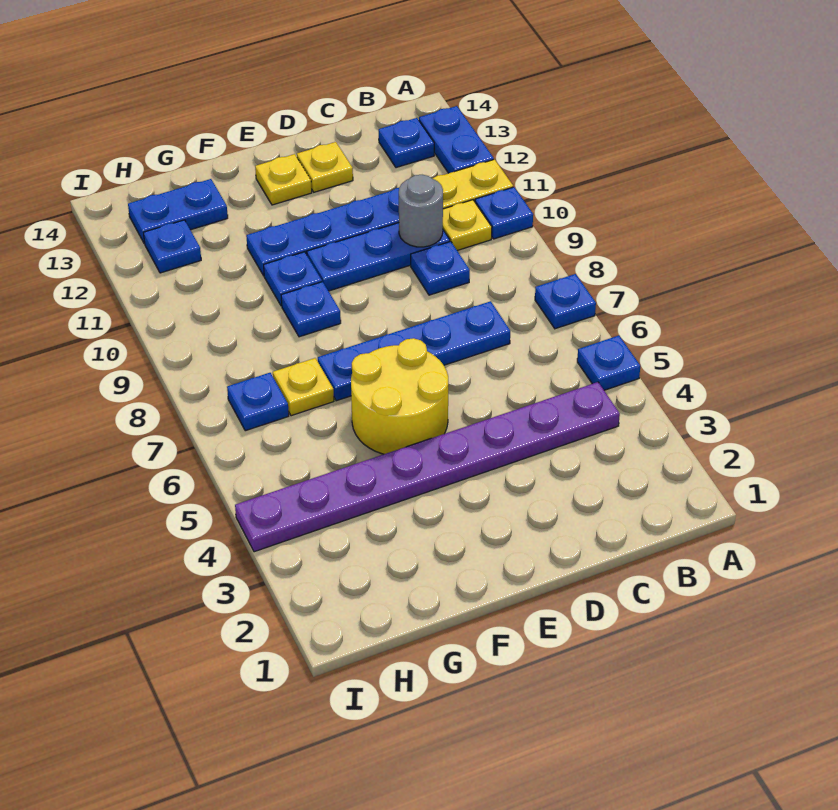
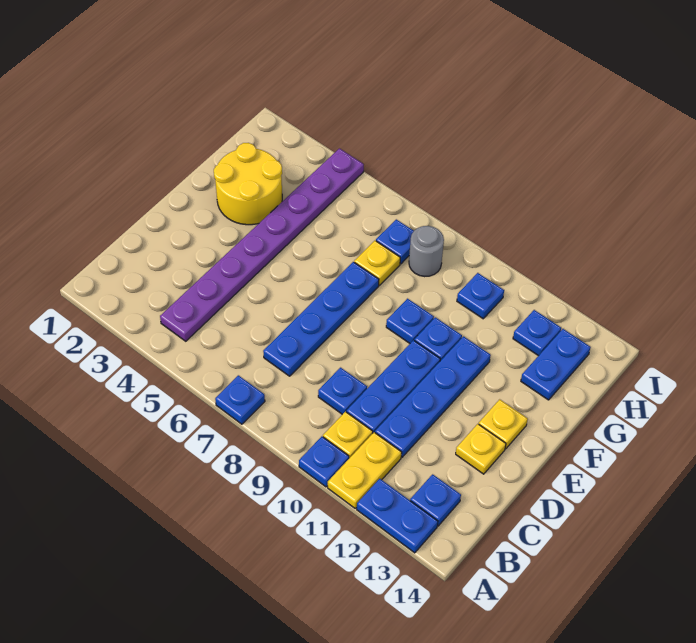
blue plate A5 level 1 -> blue plate H10 level 1
grey round brick C10 level 2 -> grey round brick H8 level 1
yellow round brick E5:F6 level 1 -> yellow round brick F2:G3 level 1

